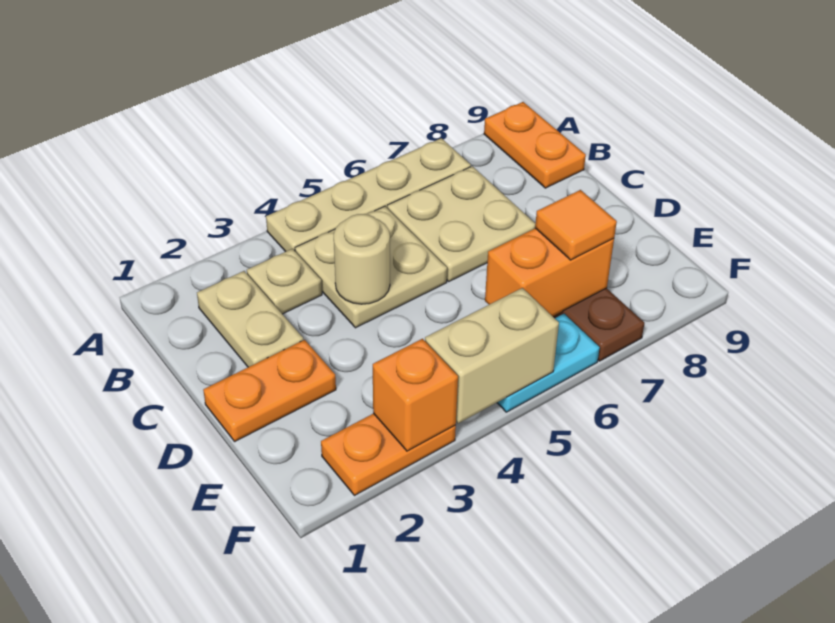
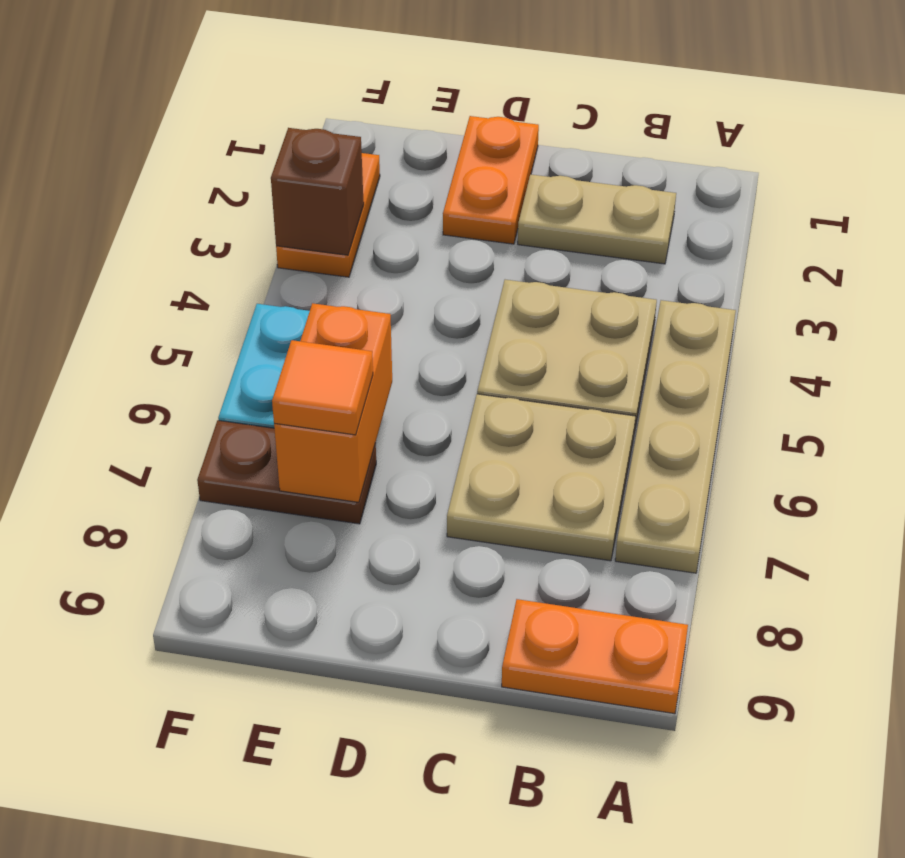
tan plate B3 level 1 -> none
tan round brick C4 level 2 -> none
orange brick F3 level 2 -> brown brick F3 level 2
tan brick F4:F5 level 2 -> none

